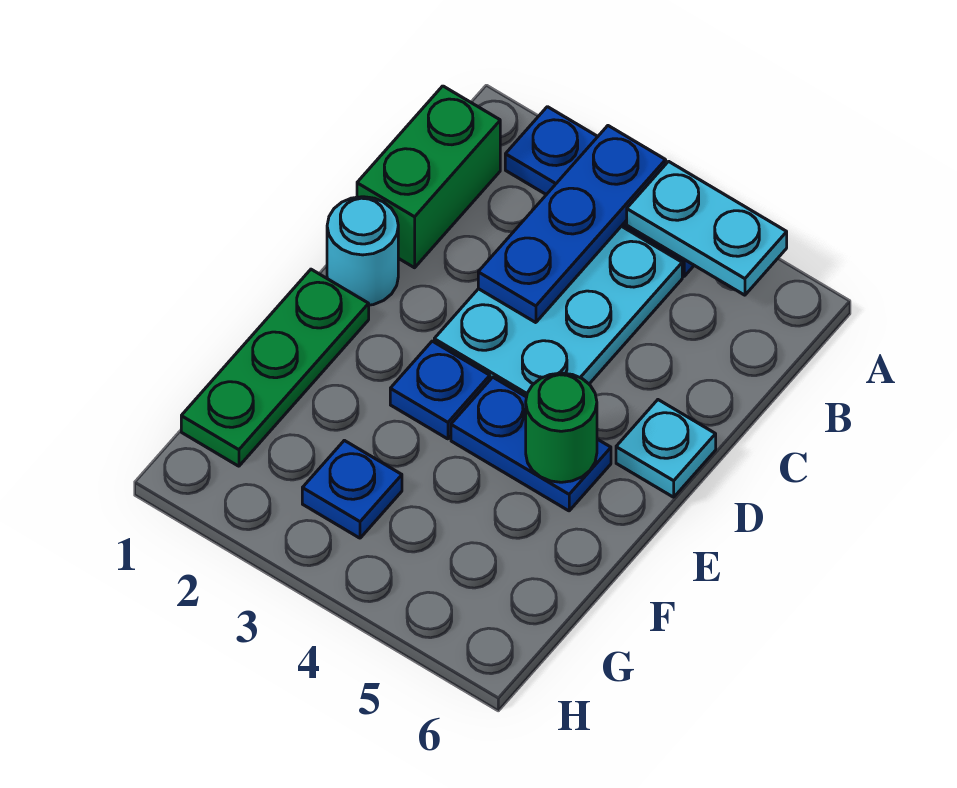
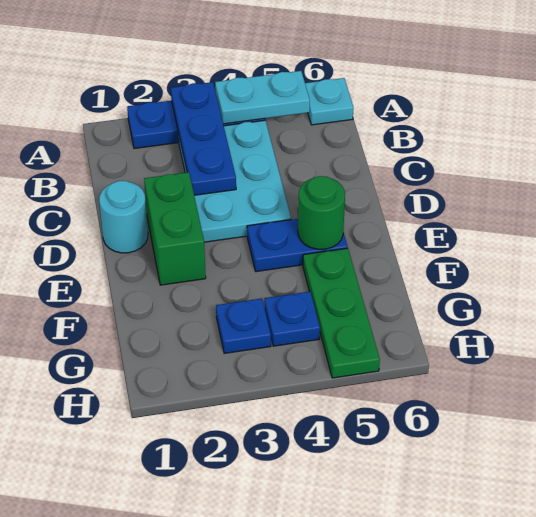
green brick B1:C1 level 1 -> green brick D2:E2 level 1
cyan plate D6 level 1 -> cyan plate A6 level 1
green plate E1:G1 level 1 -> green plate F5:H5 level 1
blue plate E3 level 1 -> blue plate G4 level 1

